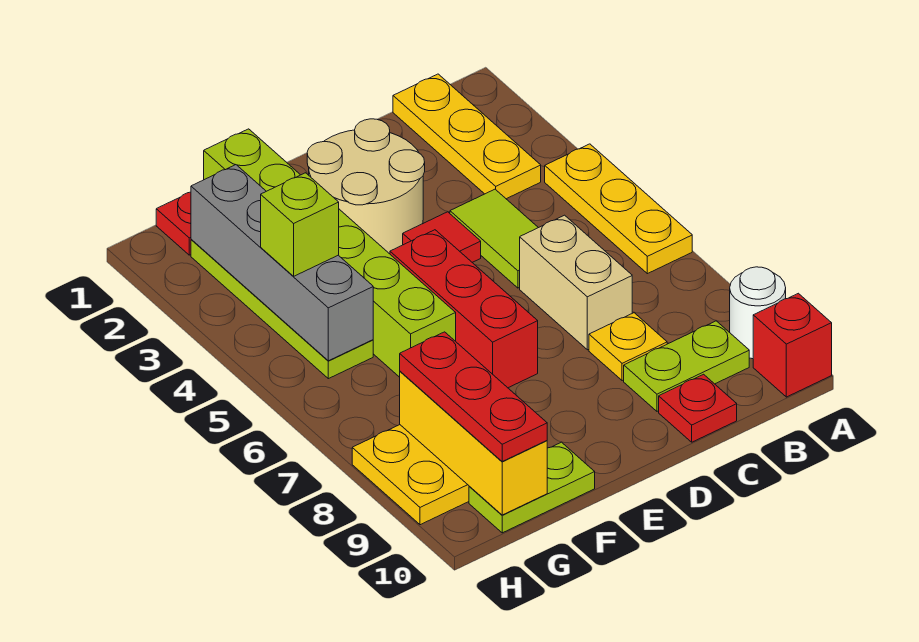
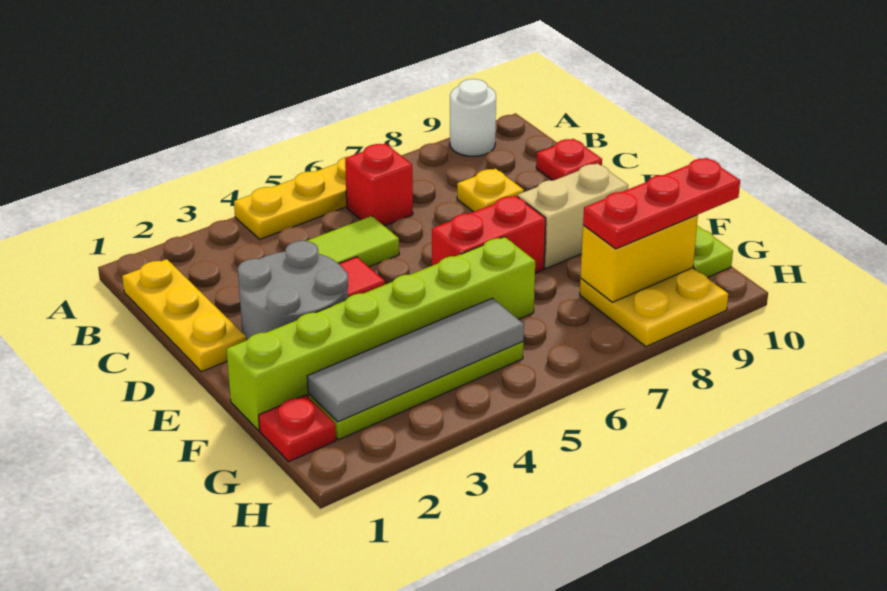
red brick A10 level 1 -> red brick B6 level 1
yellow plate B1:B3 level 1 -> yellow plate B1:D1 level 1
lime plate B9:C9 level 1 -> none
tan brick C6:C7 level 1 -> tan brick E8:E9 level 1
tan round brick D2:E3 level 1 -> grey round brick D2:E3 level 1
red brick E5:E7 level 1 -> red brick E6:E7 level 1
grey brick G2:G5 level 2 -> grey tile G2:G5 level 2
lime brick G4 level 3 -> none
yellow brick G8:G10 level 2 -> yellow brick G8:G9 level 2

